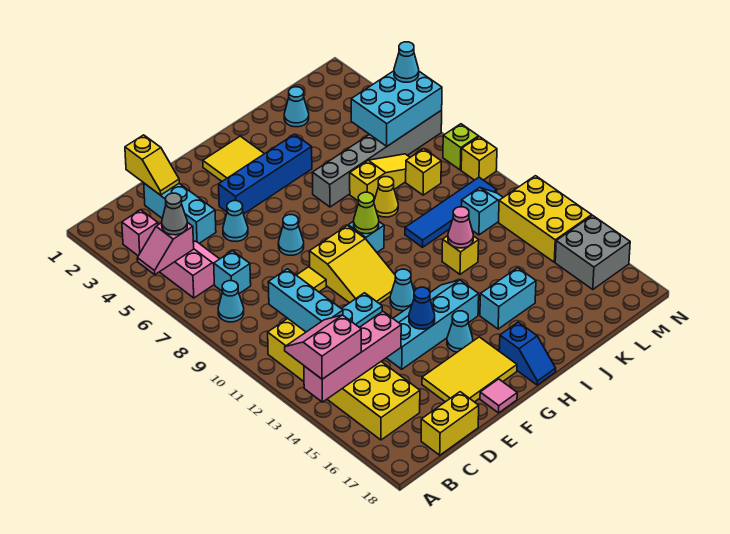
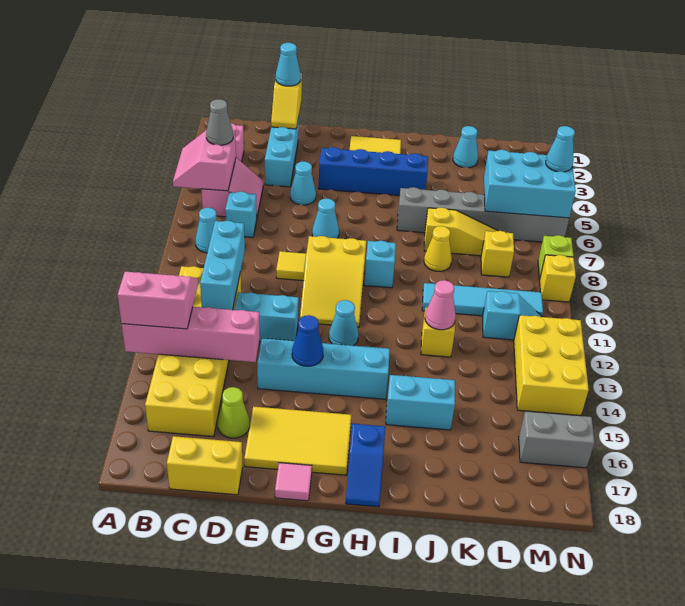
pink slope A5:B5 level 2 top B -> pink slope A5:B6 level 2 top B
cyan cone G15 level 1 -> cyan cone D1 level 3
lime cone H9 level 2 -> lime cone D16 level 1
blue tile J10:M10 level 1 -> cyan tile J10:M10 level 1
grey brick M15:N16 level 1 -> grey brick M16:N16 level 1

